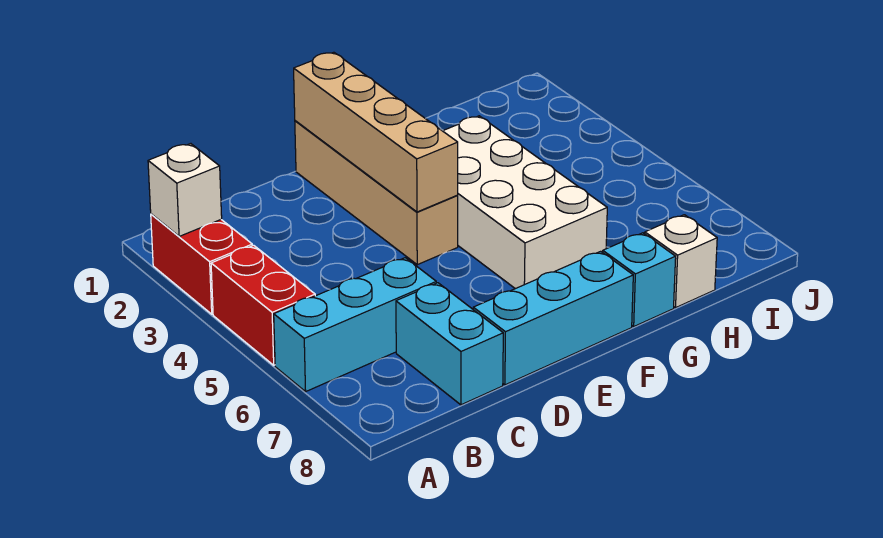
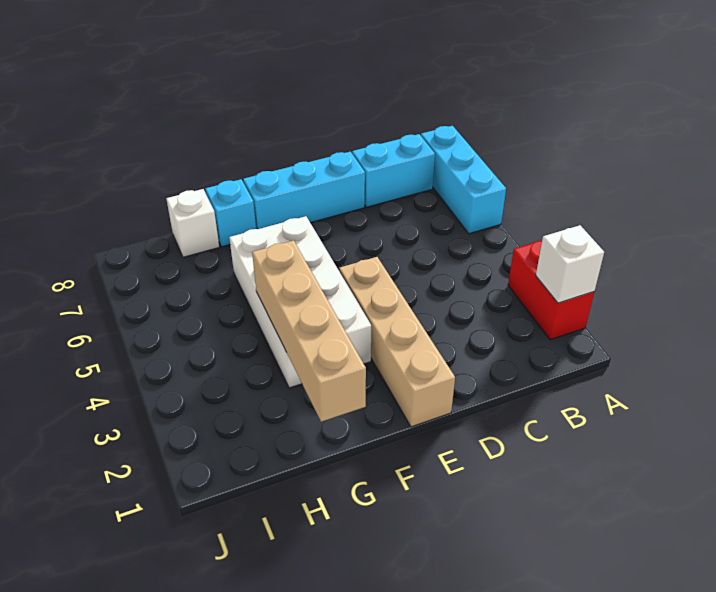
red brick A4:A5 level 1 -> none
cyan brick A6:C6 level 1 -> cyan brick A6:A8 level 1
cyan brick C7:C8 level 1 -> cyan brick B8:C8 level 1
tan brick E1:E4 level 2 -> tan brick G1:G4 level 2

